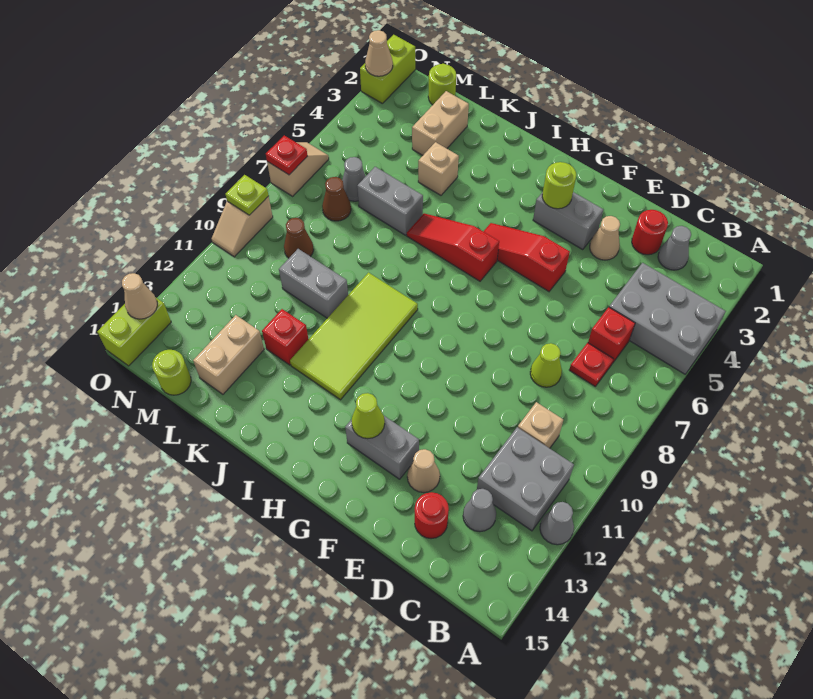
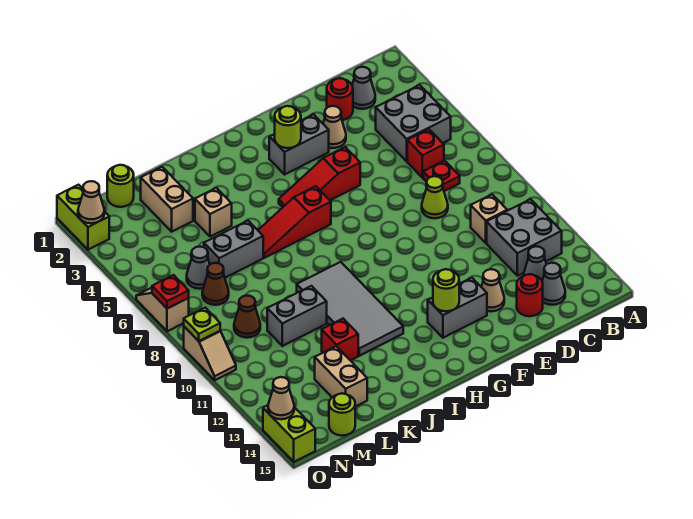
grey brick A4:C5 level 1 -> grey brick B4:C5 level 1
grey cone A12 level 1 -> grey cone C14 level 1
lime cone G13 level 2 -> lime round brick G13 level 2
lime tile I9:J12 level 1 -> grey tile I9:J12 level 1

